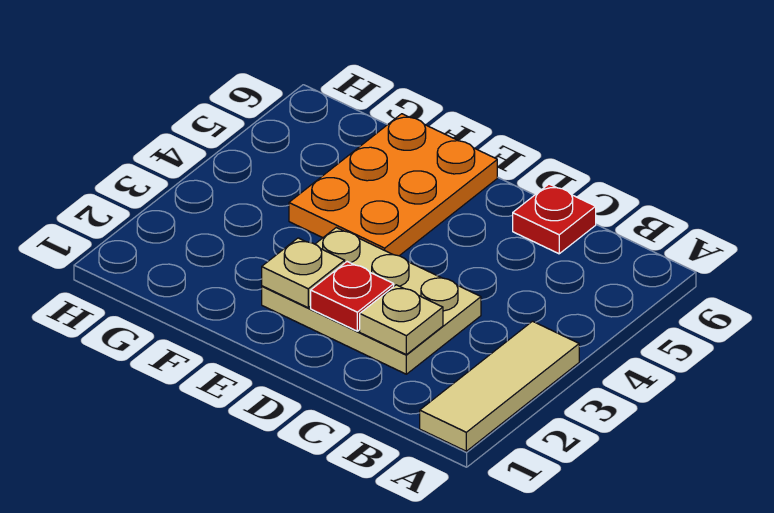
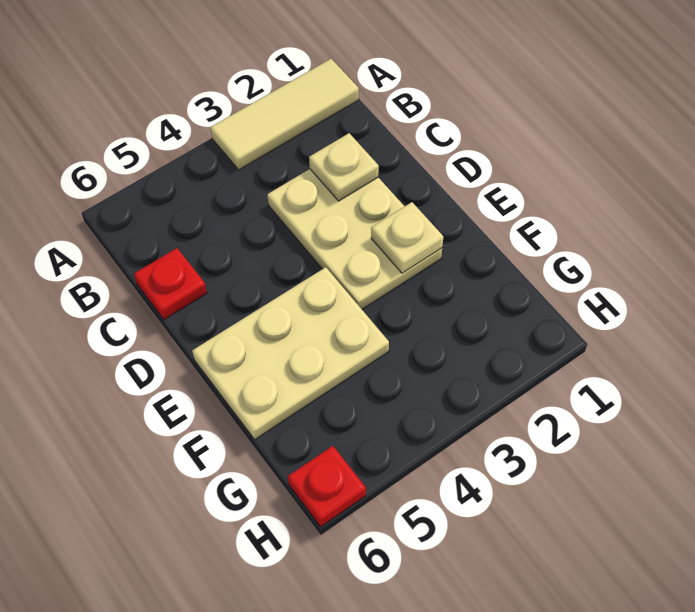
red plate D2 level 2 -> red plate H6 level 1
orange plate E4:F6 level 1 -> tan plate E4:F6 level 1

